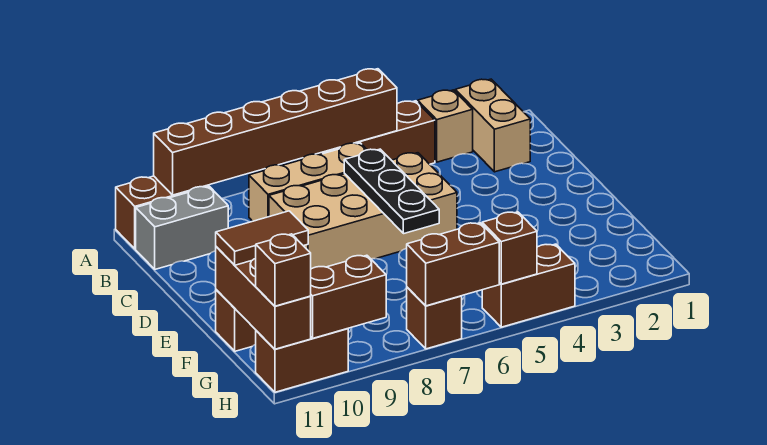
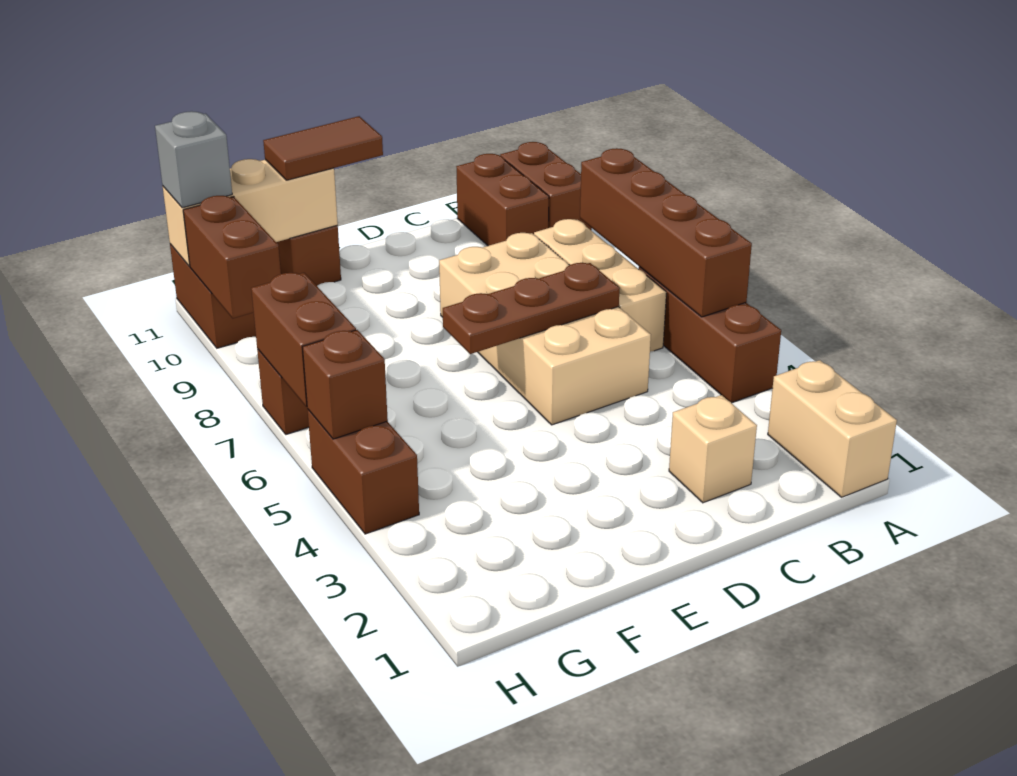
tan brick A2:B2 level 1 -> tan brick A1:A2 level 1
tan brick A3 level 1 -> tan brick C2 level 1
brown brick A5:A10 level 2 -> brown brick A5:A8 level 2
grey brick B10:B11 level 1 -> brown brick B10:B11 level 1
black plate C6:E6 level 2 -> brown plate C6:E6 level 2
brown tile F10:F11 level 3 -> brown tile E11:F11 level 3
brown brick F11:H11 level 2 -> tan brick F11:H11 level 2
brown brick H11 level 3 -> grey brick H11 level 3

